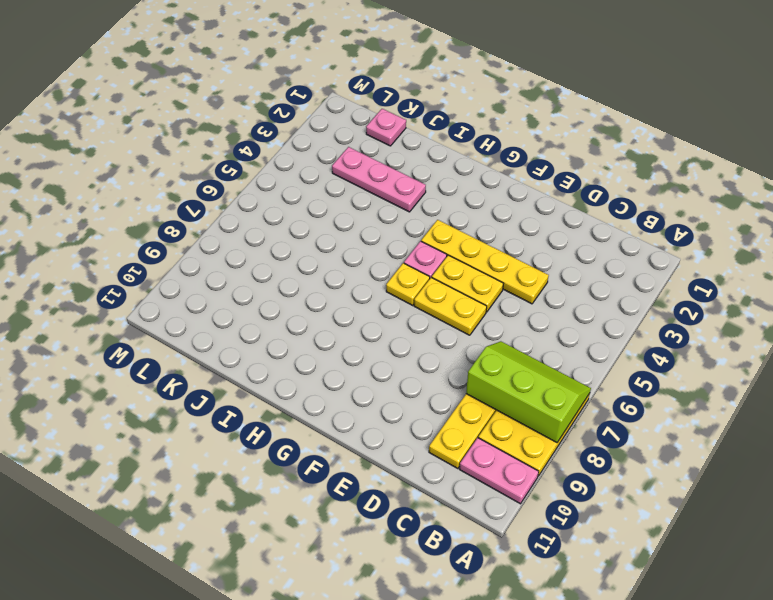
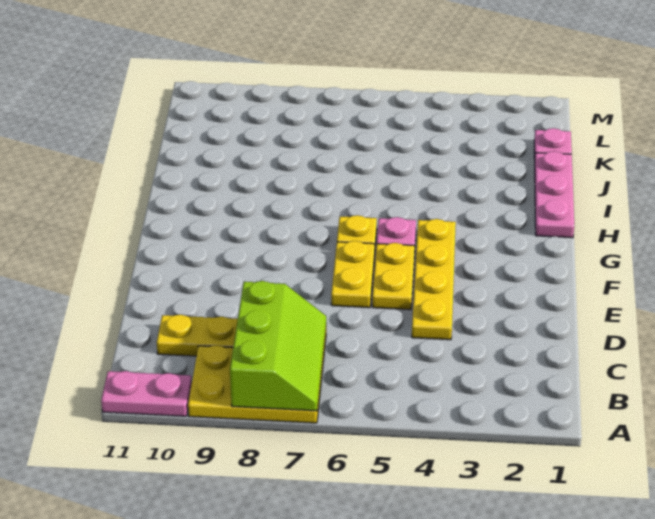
pink plate A10:B10 level 1 -> pink plate A10:A11 level 1
pink plate I3:K3 level 1 -> pink plate H1:J1 level 1

